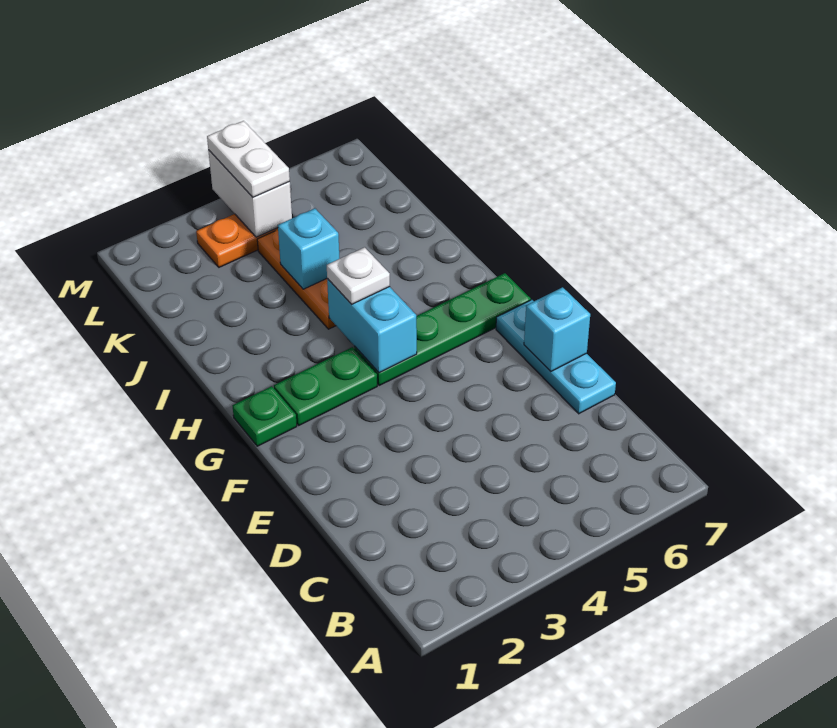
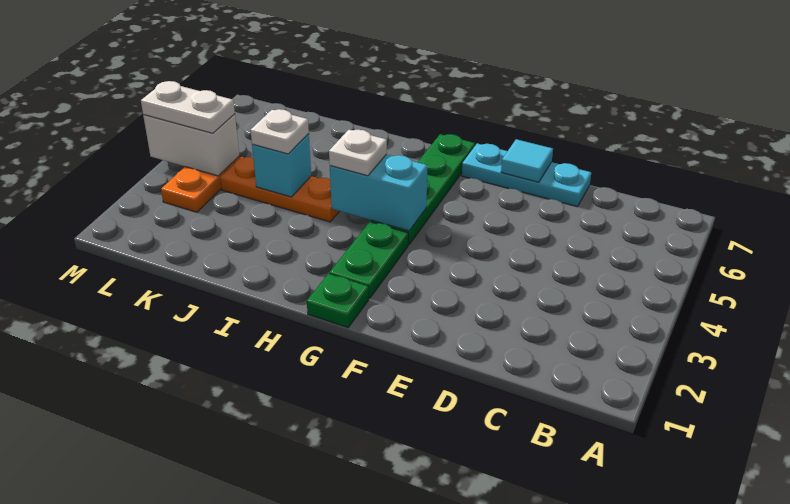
cyan brick E7 level 2 -> cyan tile E7 level 2
none -> white plate J4 level 3

